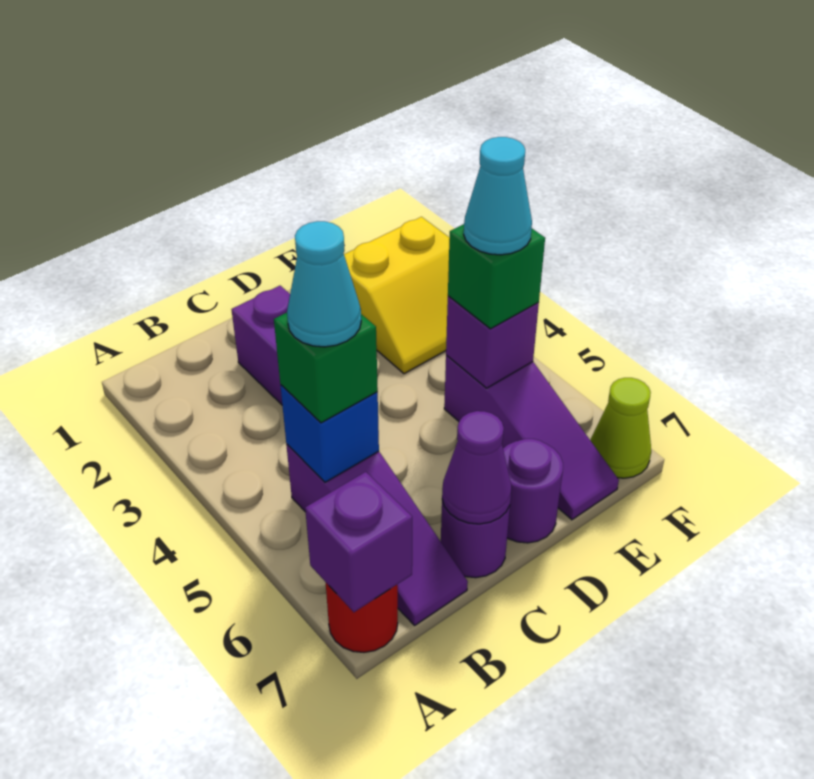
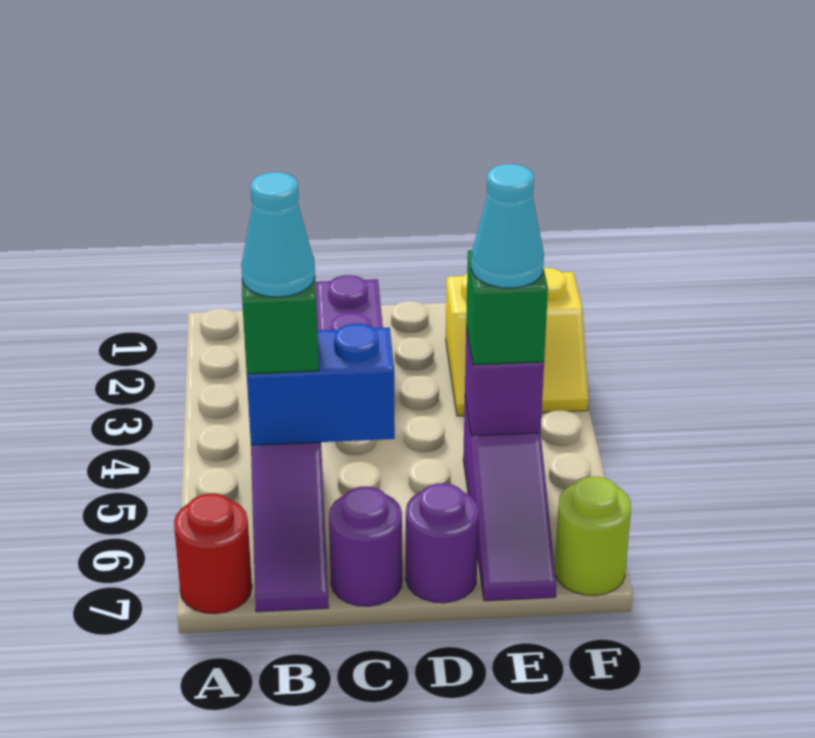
purple brick A7 level 2 -> none
blue brick B5 level 2 -> blue brick B5:C5 level 2
purple cone C7 level 2 -> none
lime cone F7 level 1 -> lime round brick F7 level 1

